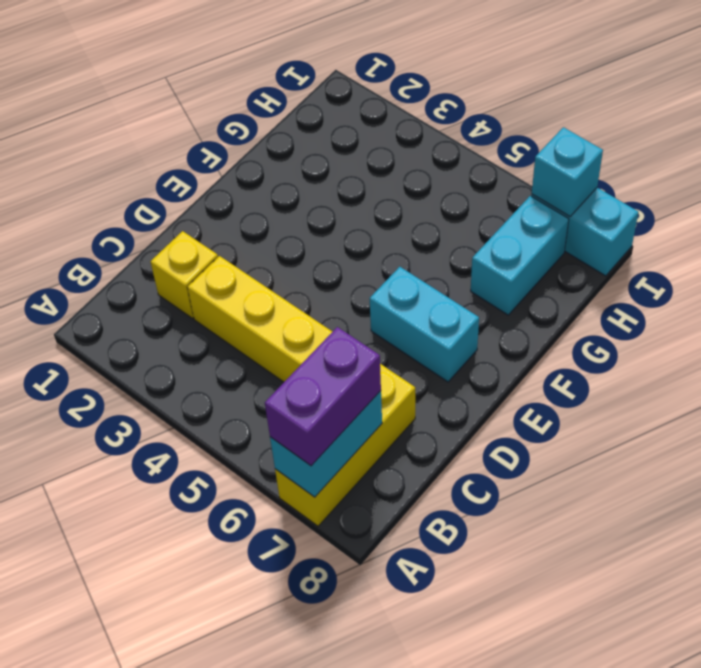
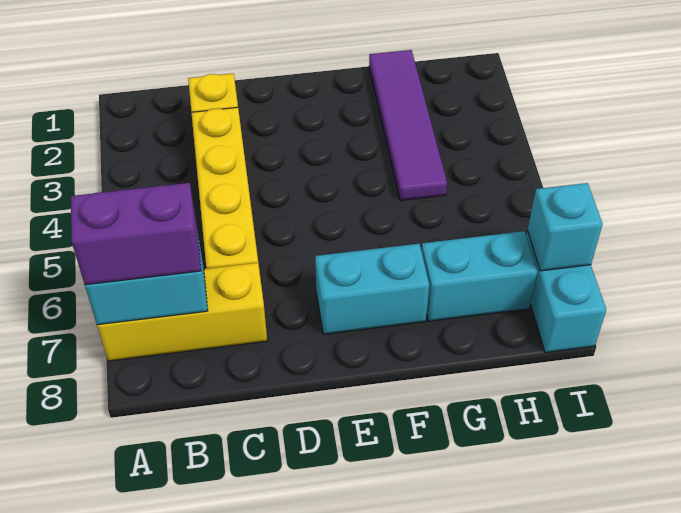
cyan brick E6:E7 level 1 -> cyan brick E7:F7 level 1
none -> purple tile G1:G4 level 1

